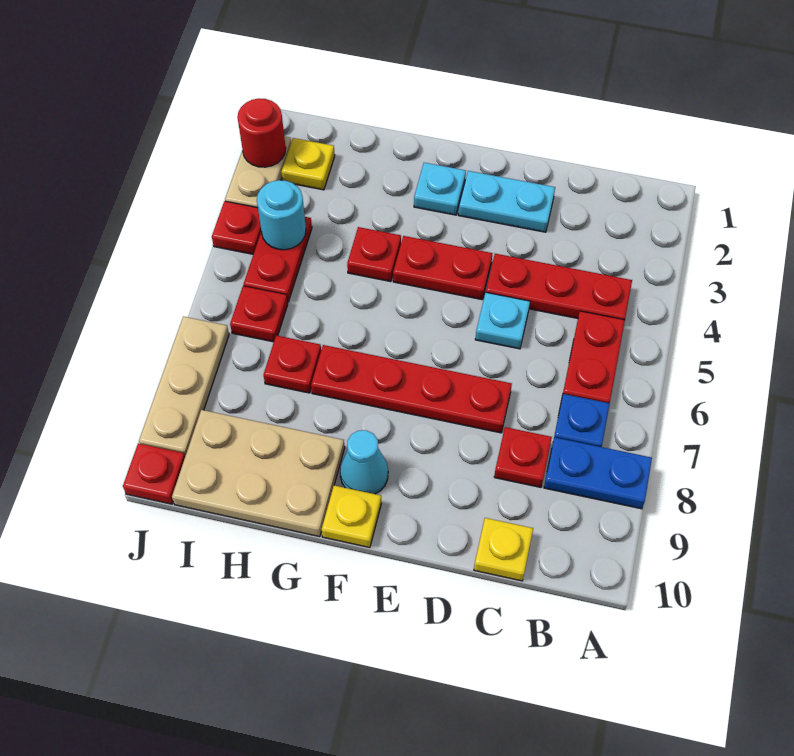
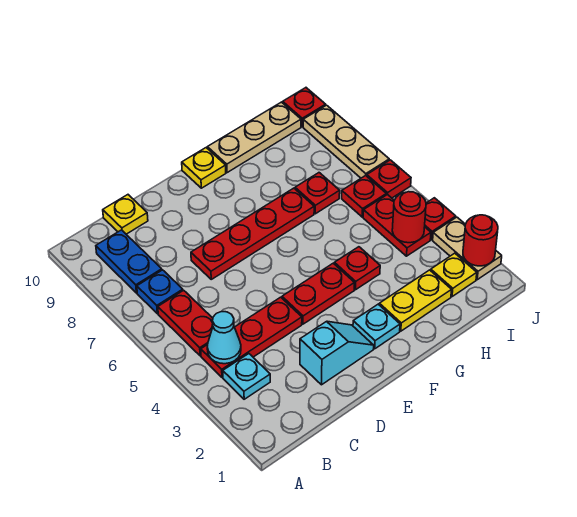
blue plate A8:B8 level 1 -> blue plate B8:B9 level 1
red plate C8 level 1 -> red plate J6 level 1
cyan plate D2:E2 level 1 -> cyan slope D2:E2 level 1 top D
cyan plate D5 level 1 -> cyan plate B3 level 1
cyan cone F9 level 1 -> cyan cone B4 level 2
none -> yellow plate G2:H2 level 1
tan plate G9:I10 level 1 -> tan plate G10:I10 level 1
cyan round brick I4 level 2 -> red round brick I4 level 2

